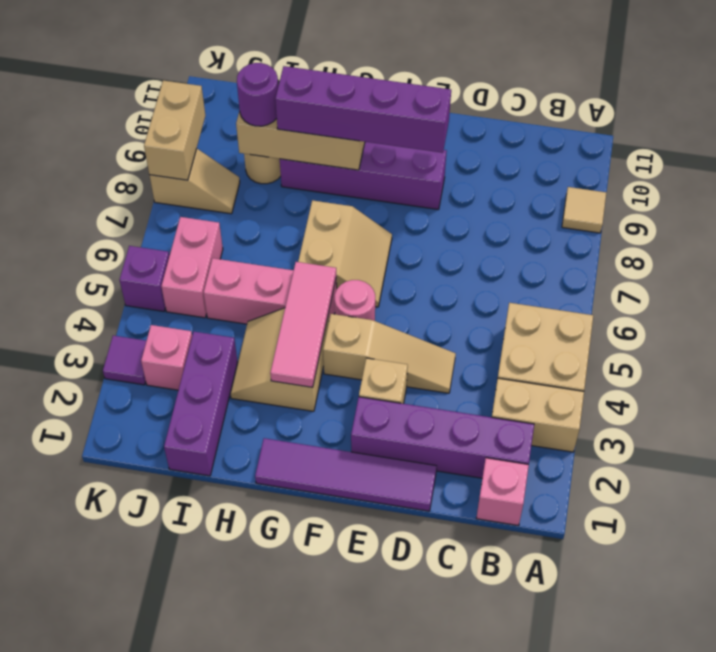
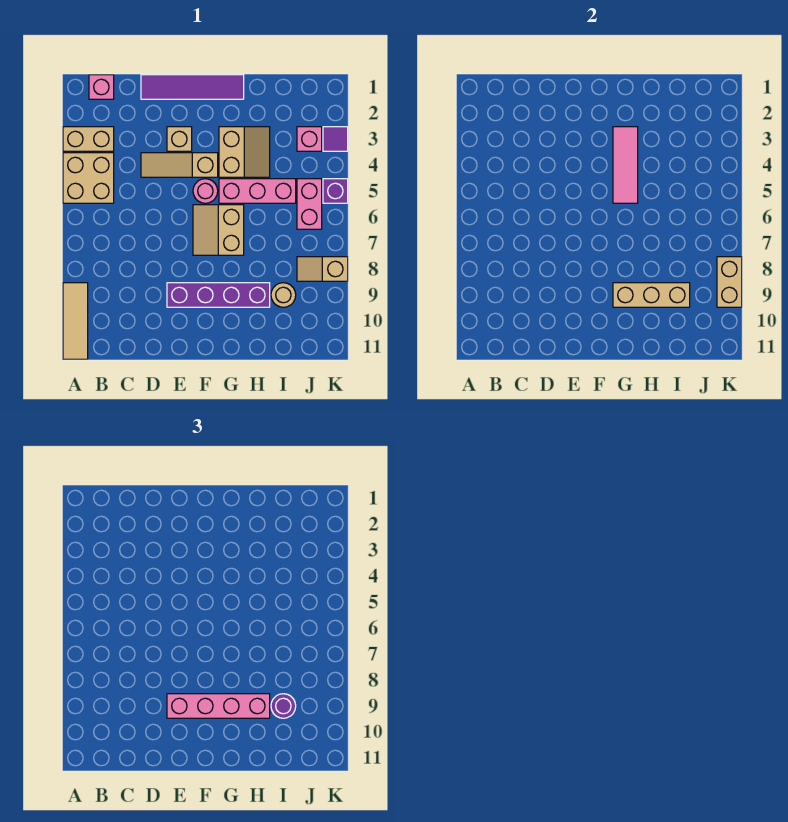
tan tile A9 level 1 -> tan tile A9:A11 level 1
purple brick B2:E2 level 1 -> none
purple brick E9:H9 level 3 -> pink brick E9:H9 level 3
purple brick I1:I3 level 1 -> none

